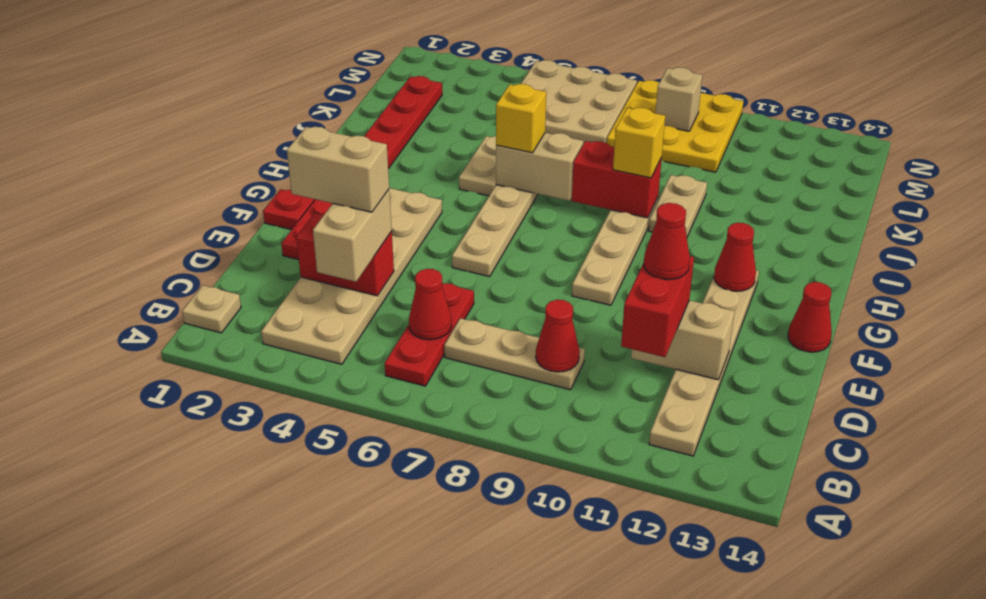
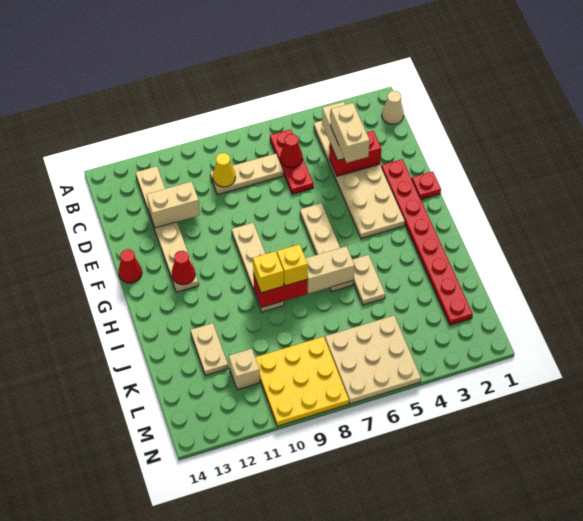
tan plate B1 level 1 -> tan cone B1 level 1
red cone C9 level 2 -> yellow cone C9 level 2
red brick C11:D11 level 3 -> none
tan brick D3:D4 level 4 -> tan brick D4:E4 level 4
red cone D11 level 4 -> none
yellow brick I6 level 3 -> yellow brick I8 level 3
tan plate I10:J10 level 1 -> tan plate J12:K12 level 1
tan brick M9 level 2 -> tan brick L11 level 1

